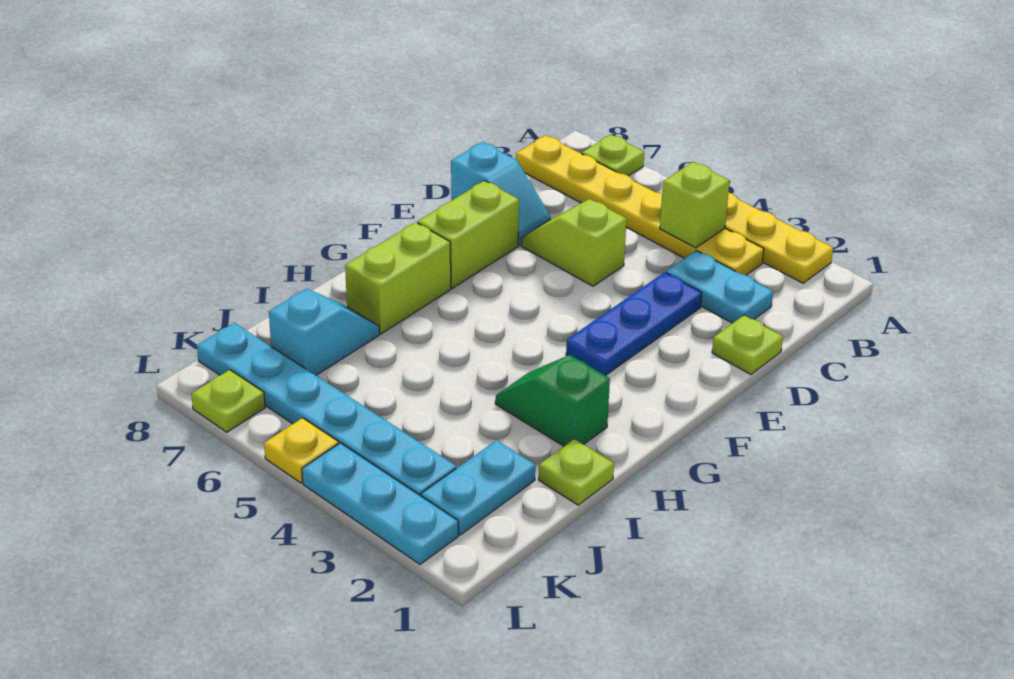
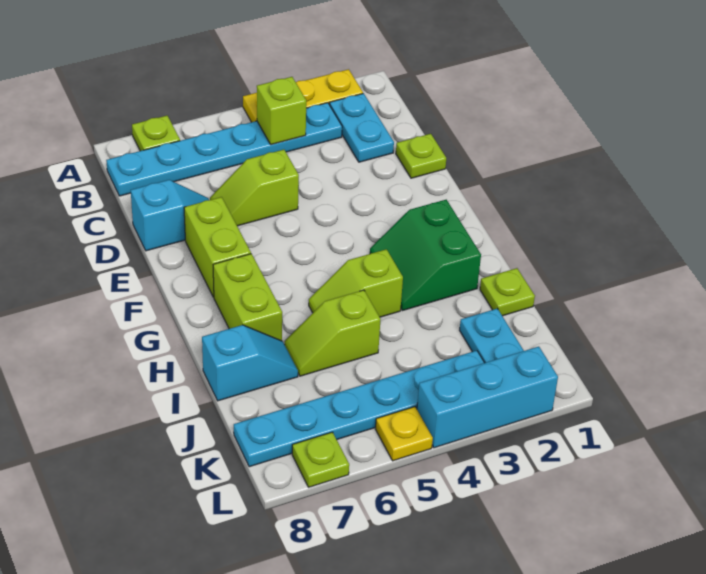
yellow plate B3:B8 level 1 -> cyan plate B3:B8 level 1
cyan plate C2:C3 level 1 -> cyan plate B2:C2 level 1
blue plate D3:F3 level 1 -> none
green slope H2:H3 level 1 top 2 -> green slope G2:H3 level 1 top 2
none -> lime slope H4:H5 level 1 top 4
none -> lime slope I5:I6 level 1 top 5
cyan slope I7:J7 level 1 top J -> cyan slope I7:I8 level 1 top 8
cyan plate L2:L4 level 1 -> cyan brick L2:L4 level 1

